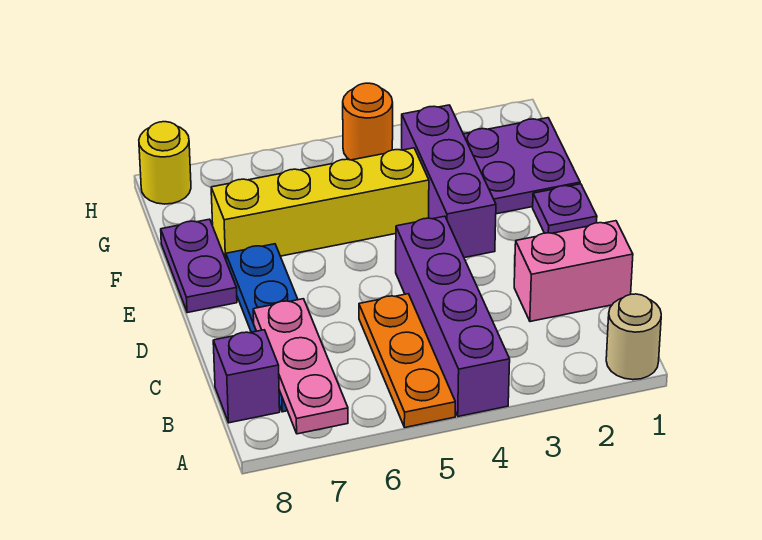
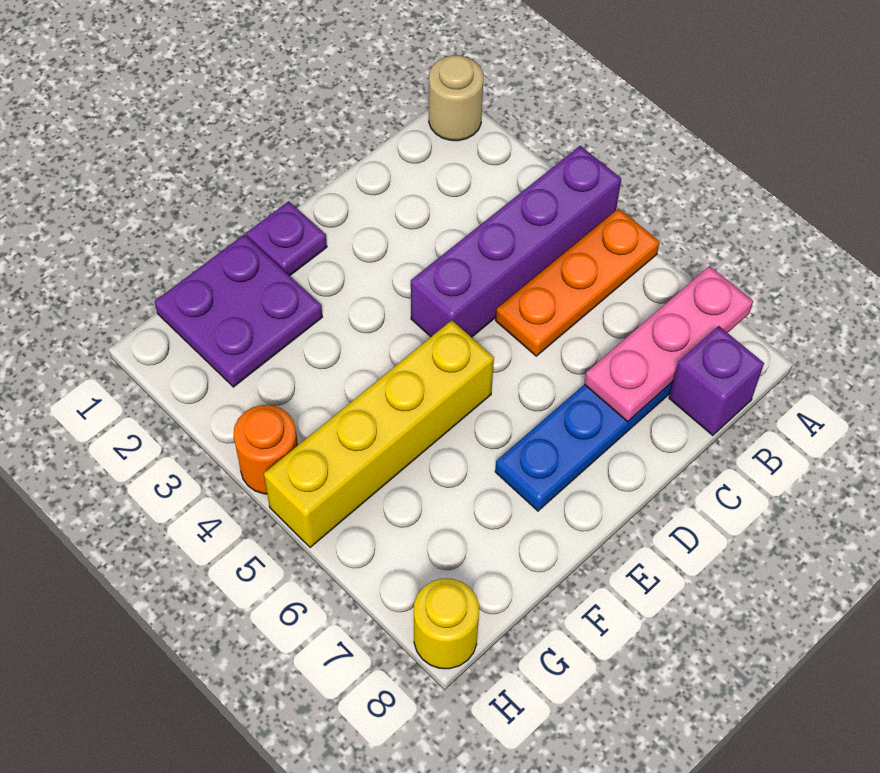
pink brick C1:C2 level 1 -> none
purple brick E3:G3 level 1 -> none
purple plate E8:F8 level 1 -> none
yellow brick F4:F7 level 1 -> yellow brick E5:H5 level 1

